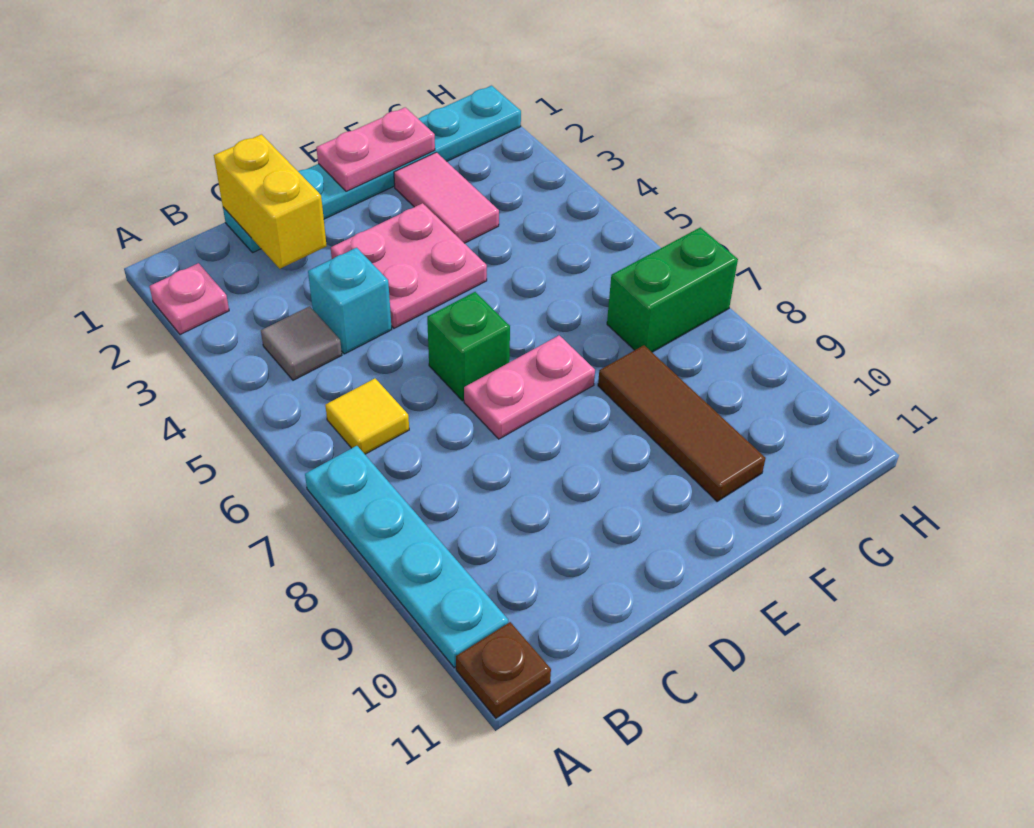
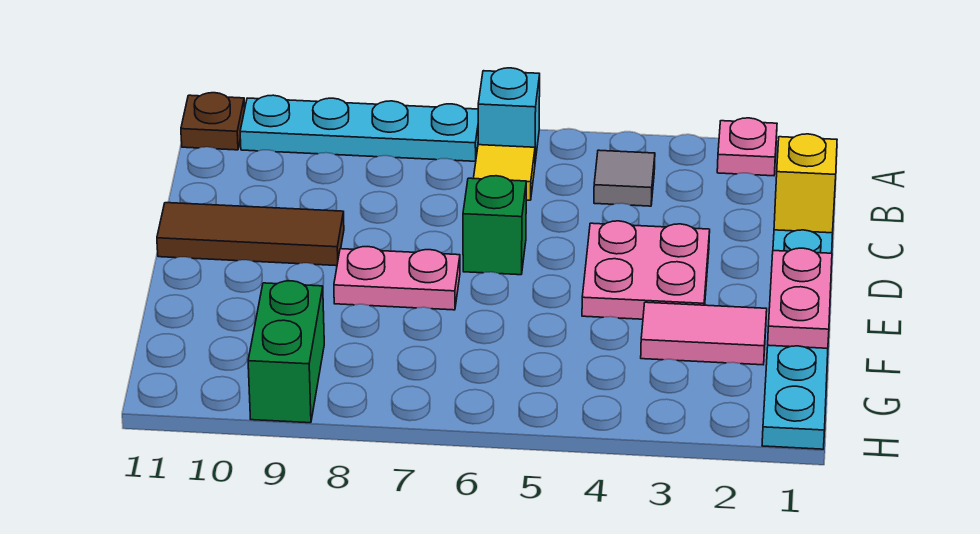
yellow brick C1:C2 level 2 -> yellow brick C1 level 2
cyan brick C4 level 1 -> cyan brick A6 level 1
pink plate D7:E7 level 1 -> pink plate E7:E8 level 1
brown tile F8:F10 level 1 -> brown tile D9:D11 level 1
green brick G7:H7 level 1 -> green brick G9:H9 level 1

